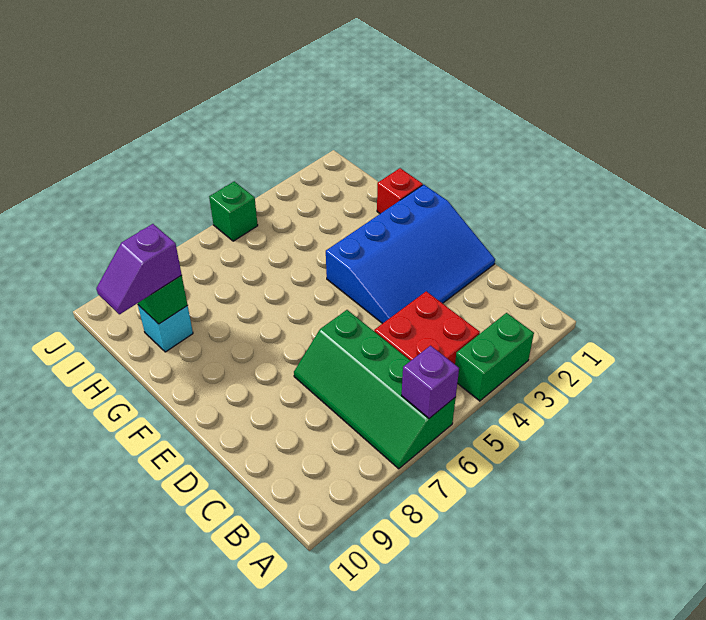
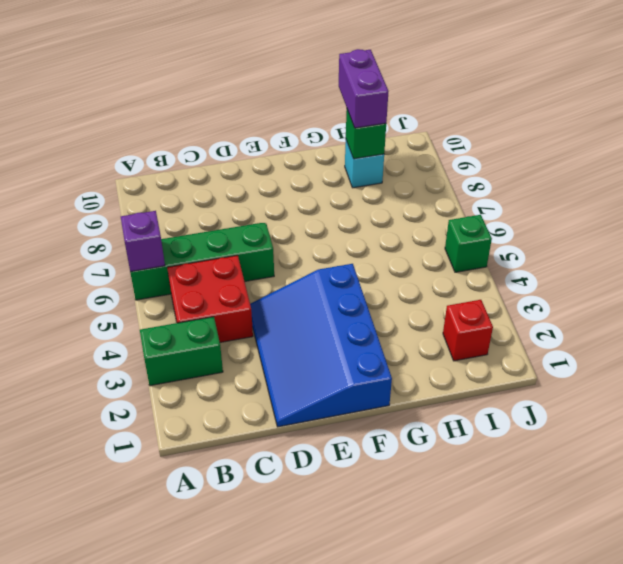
green brick A3:A4 level 1 -> green brick A3:B3 level 1
red brick G1 level 1 -> red brick I2 level 1
purple slope H9:H10 level 3 top 9 -> purple brick H9:H10 level 3

